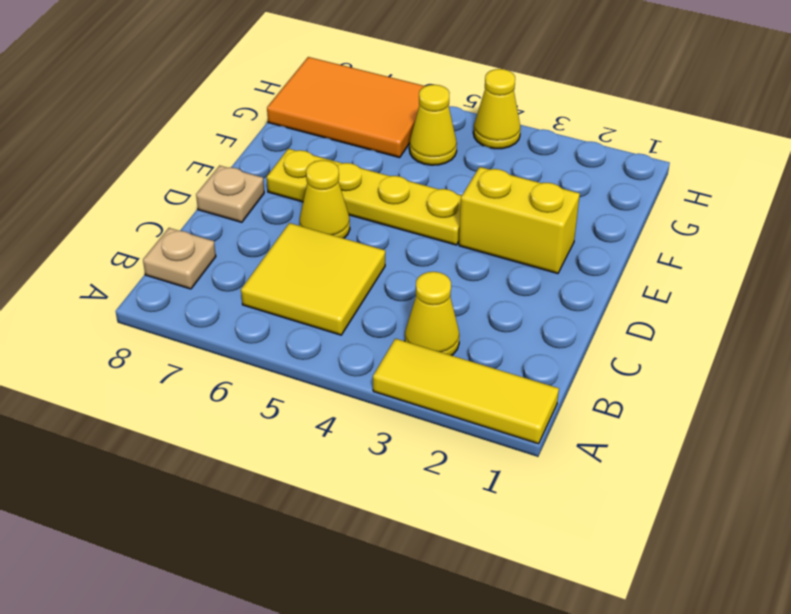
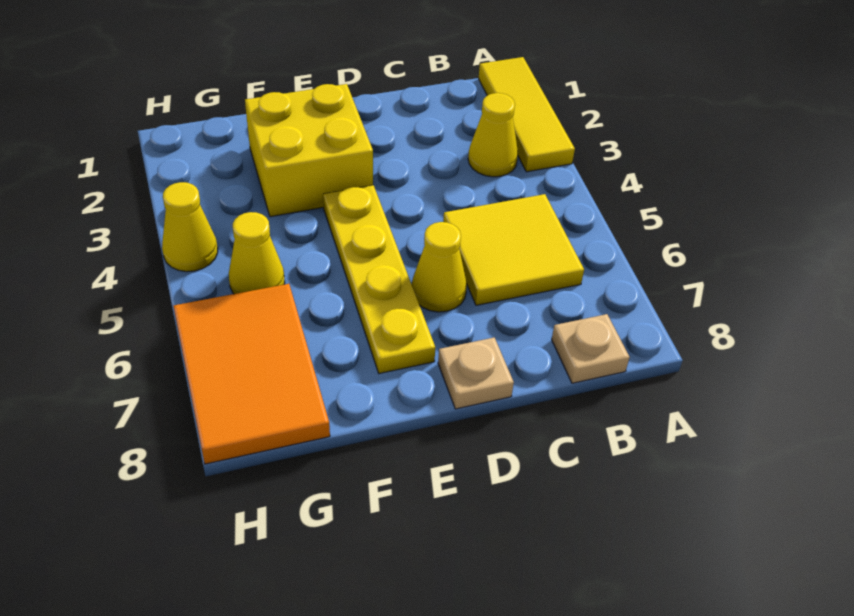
yellow brick E2:E3 level 1 -> yellow brick E2:F3 level 1

